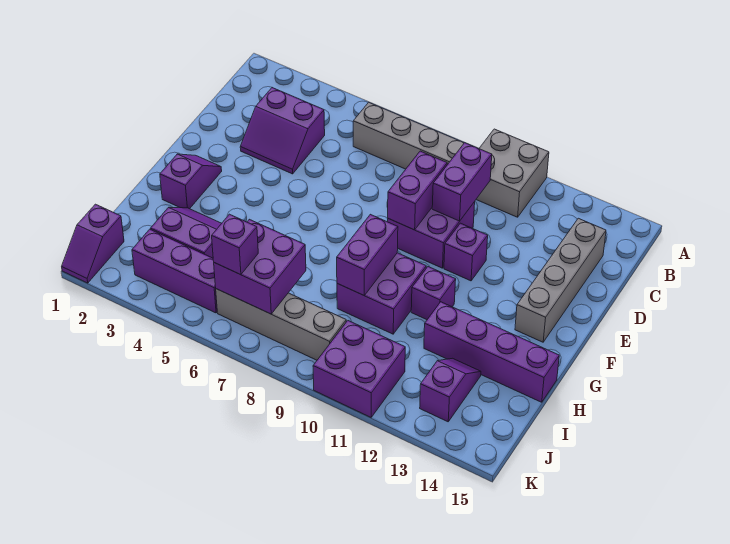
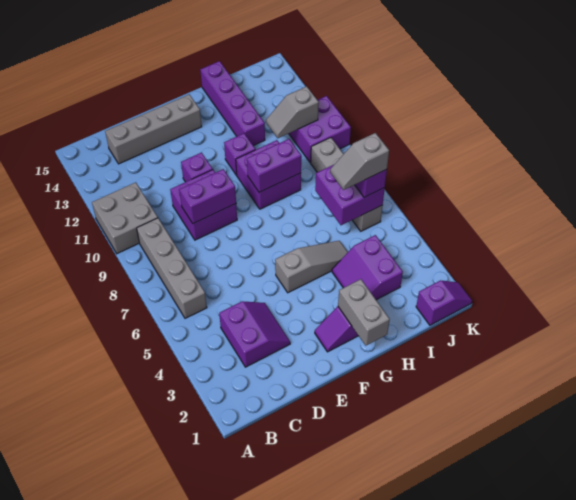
purple brick C10:D10 level 2 -> none
none -> grey slope F5:H5 level 1 top F
none -> grey brick G1:G2 level 2
none -> grey slope I6:J6 level 4 top J
none -> grey slope I11:J11 level 2 top J
purple slope I13:J13 level 1 top J -> none
purple brick J3:J5 level 1 -> none

